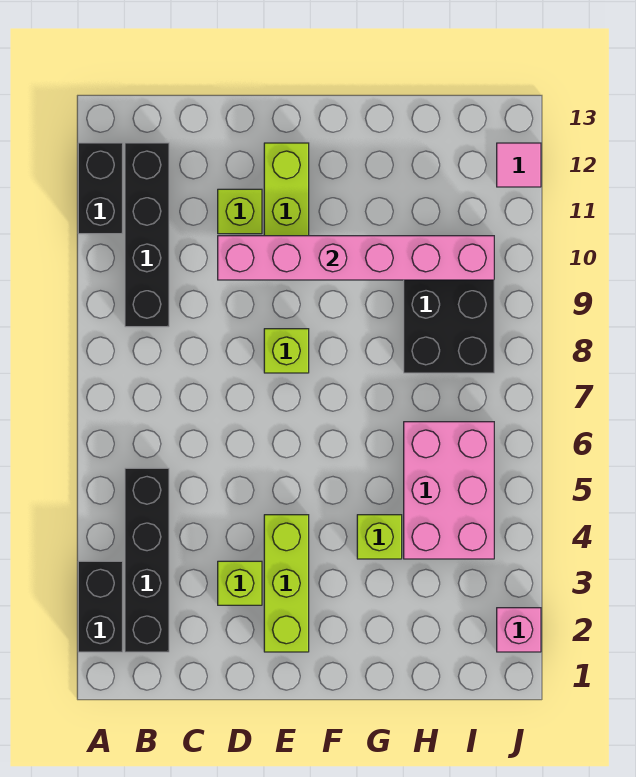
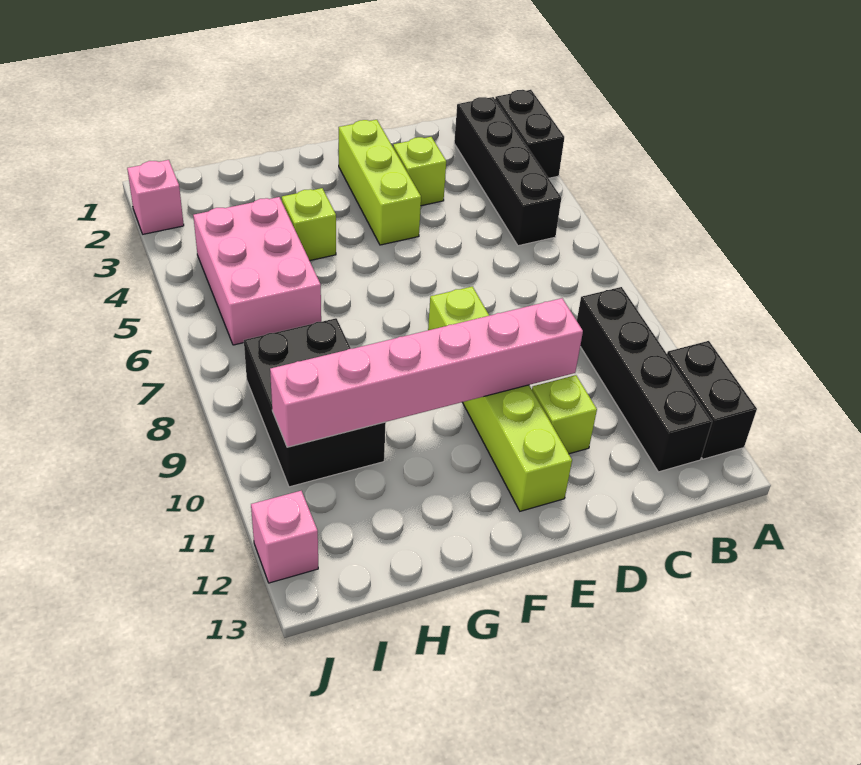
pink tile J12 level 1 -> pink brick J12 level 1

